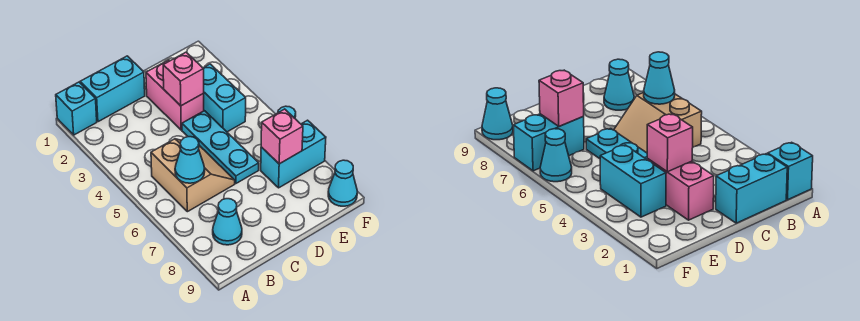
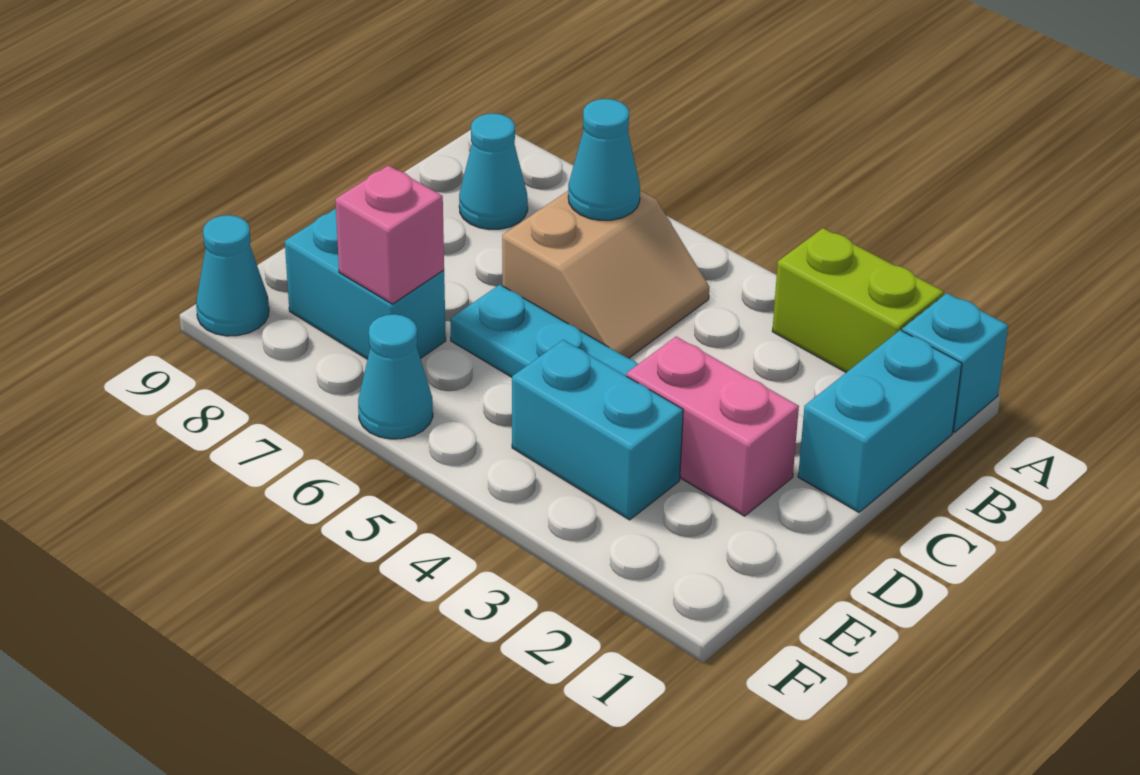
none -> lime brick A2:A3 level 1
tan slope B5:C6 level 1 top B -> tan slope B5:C6 level 1 top 6
pink brick D3 level 2 -> none
cyan brick E7:F7 level 1 -> cyan brick E7:E8 level 1

